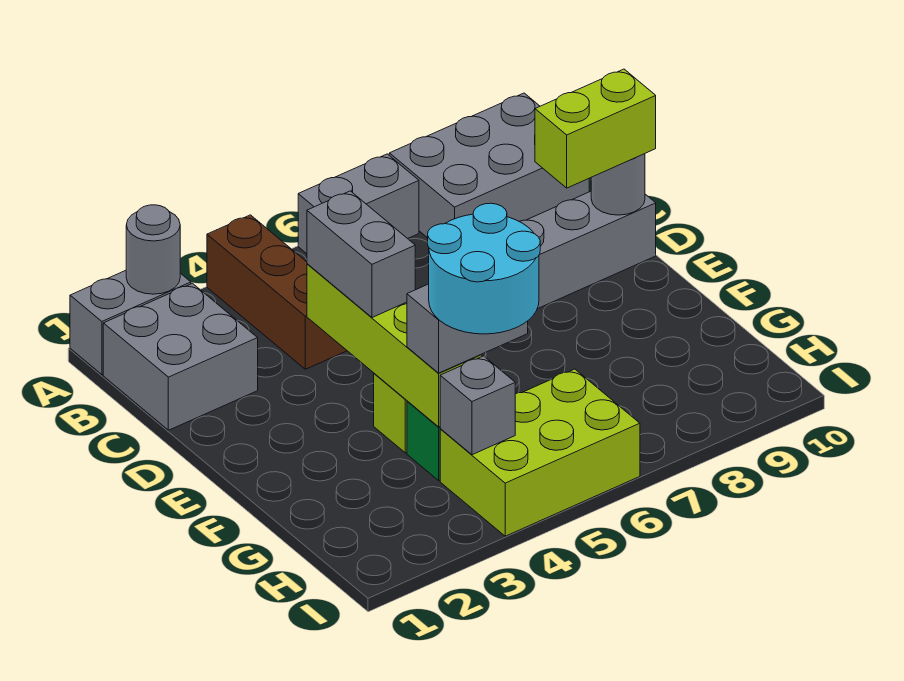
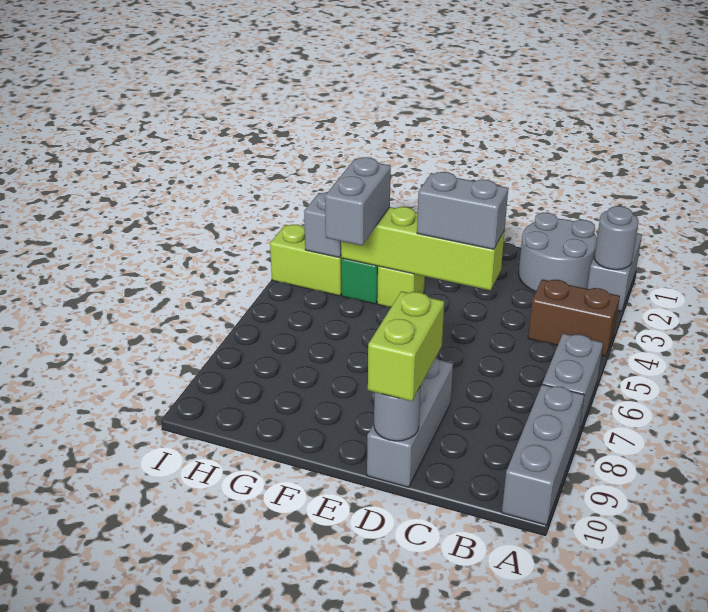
brown brick A4:C4 level 1 -> brown brick A4:B4 level 1
grey brick A8:B10 level 1 -> grey brick A8:A10 level 1
grey brick B1:C2 level 1 -> grey round brick B1:C2 level 1
cyan round brick G4:H5 level 4 -> none
lime brick H4:I6 level 1 -> lime brick H4:I4 level 1

